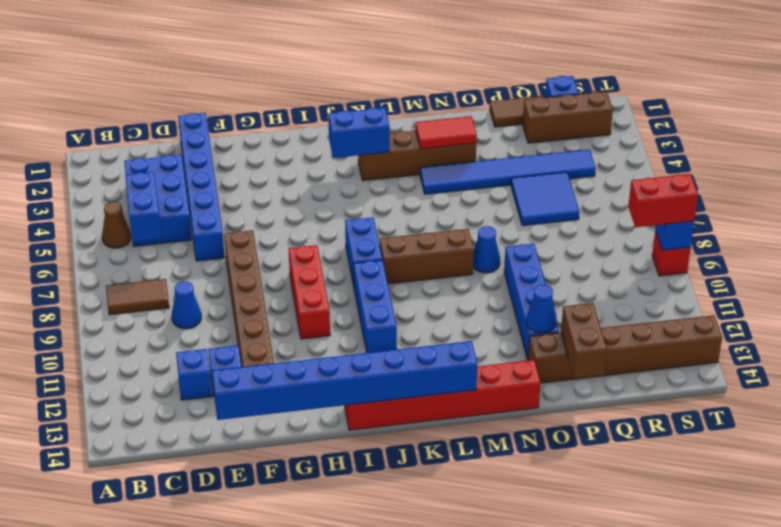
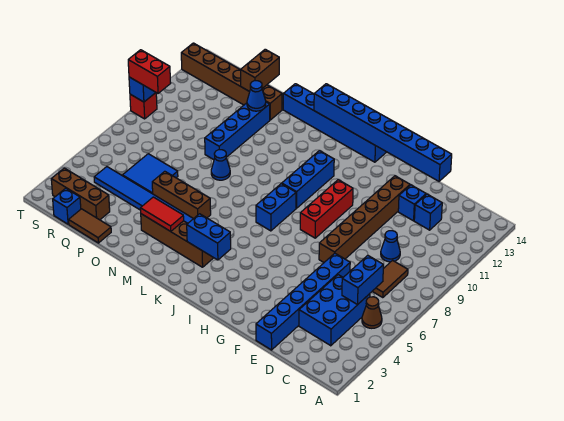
brown tile B8:C8 level 1 -> brown tile C7:C8 level 1
red brick I14:N14 level 1 -> blue brick I14:N14 level 1
brown brick K8:M8 level 1 -> brown brick M5:O5 level 1

